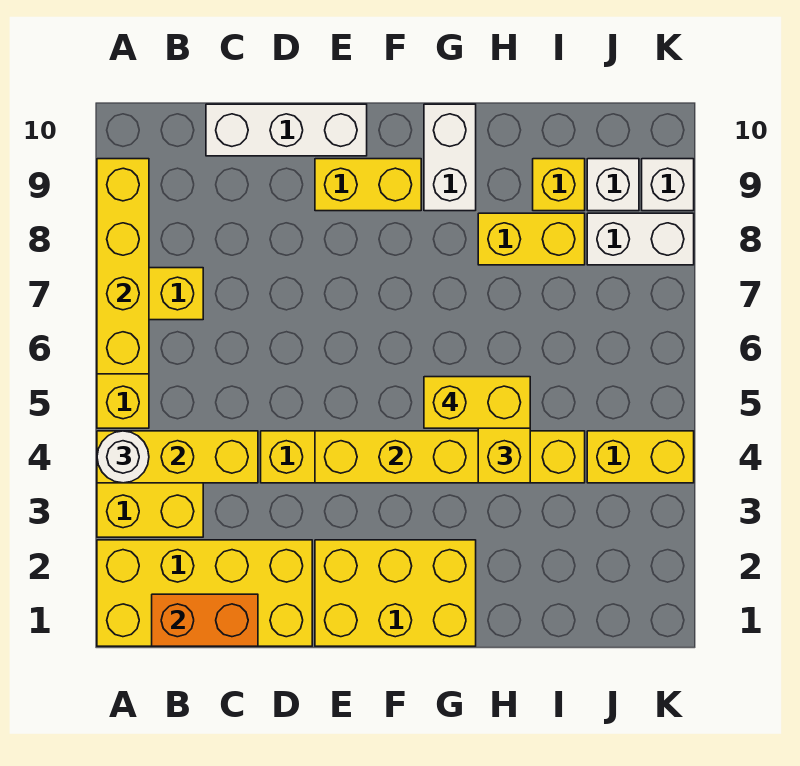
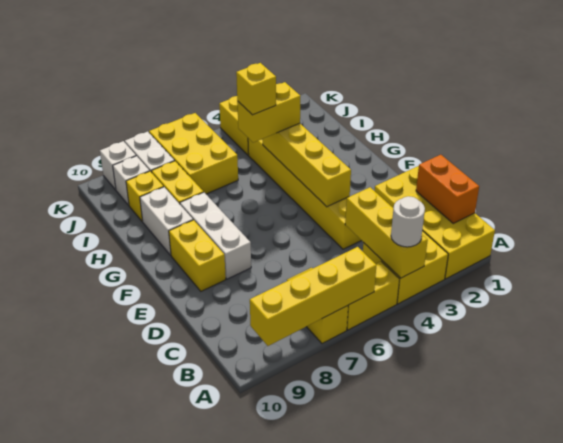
white brick C10:E10 level 1 -> white brick E8:G8 level 1
yellow brick E1:G2 level 1 -> yellow brick I6:K7 level 1
yellow brick G5:H5 level 4 -> yellow brick H5 level 4
white brick G9:G10 level 1 -> white brick G9:H9 level 1

